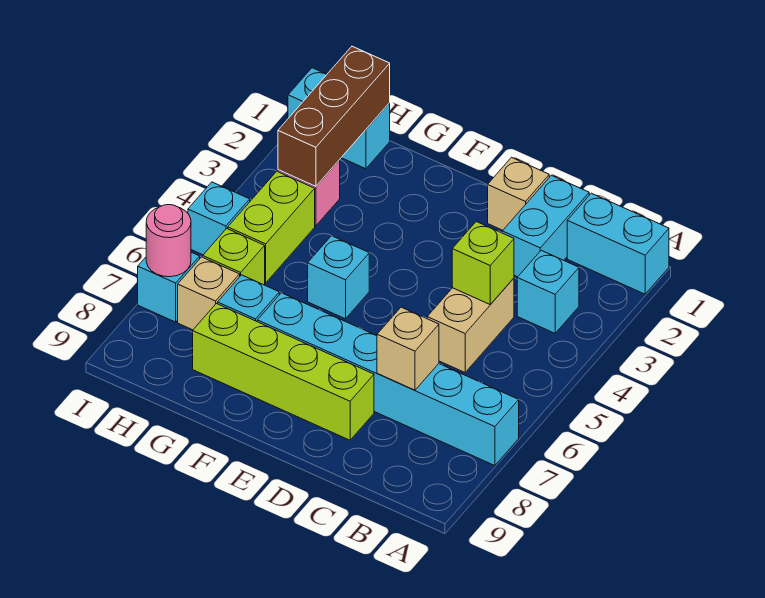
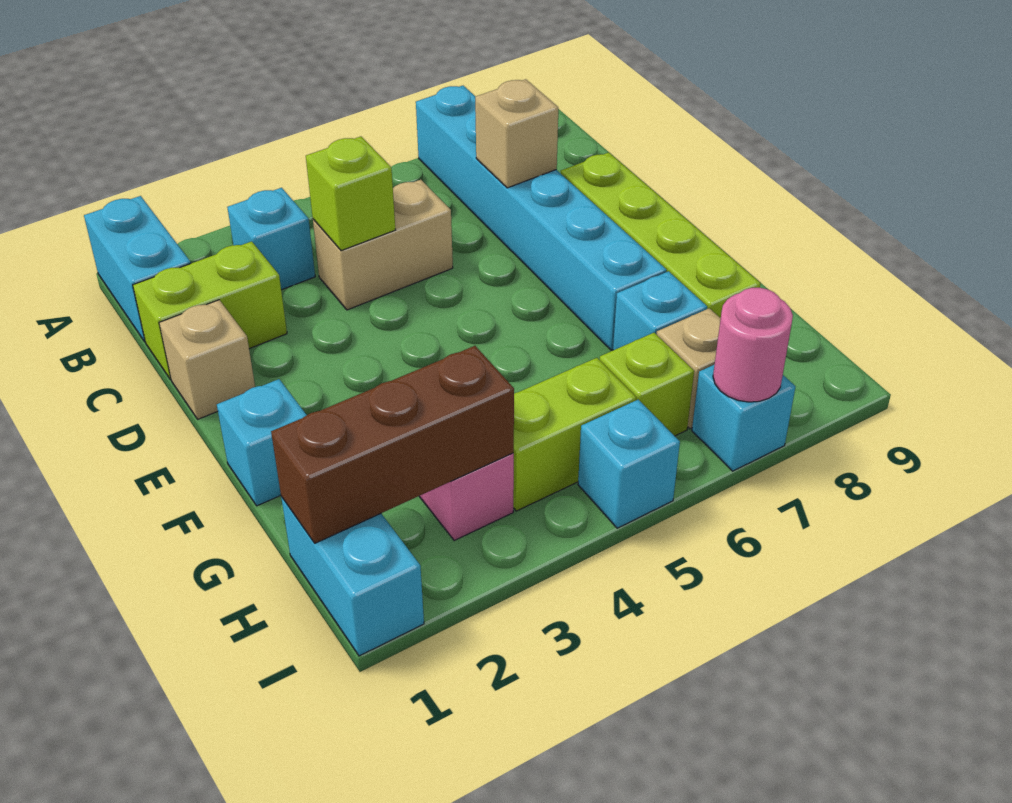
cyan brick C1:C2 level 1 -> lime brick C1:C2 level 1
cyan brick F5 level 1 -> cyan brick F1 level 1

